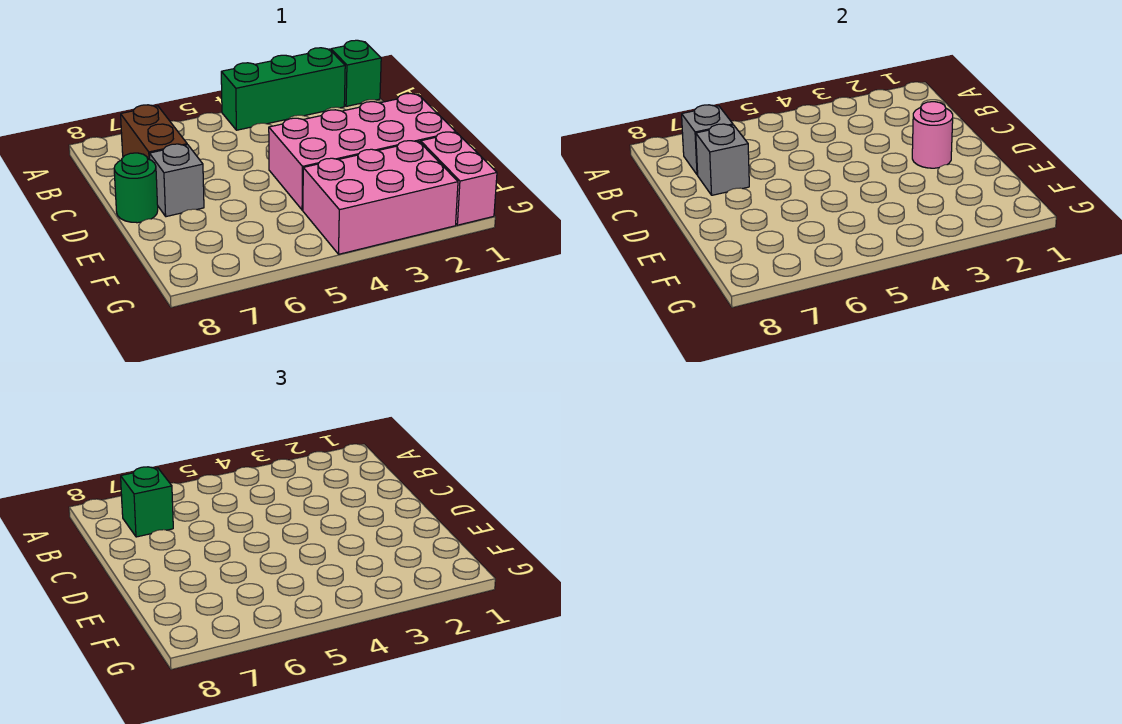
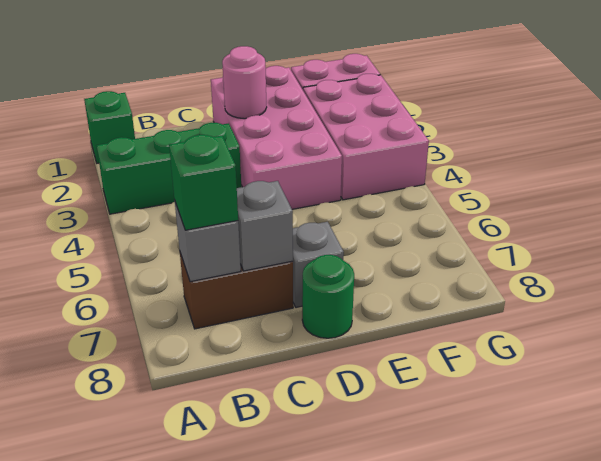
green brick A2:A4 level 1 -> green brick A3:C3 level 1

